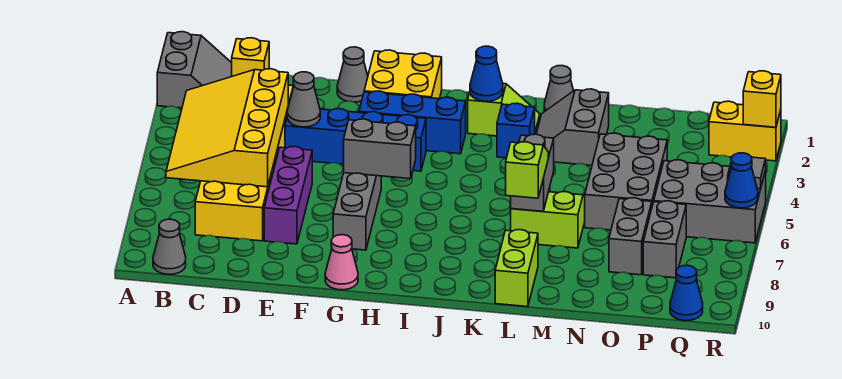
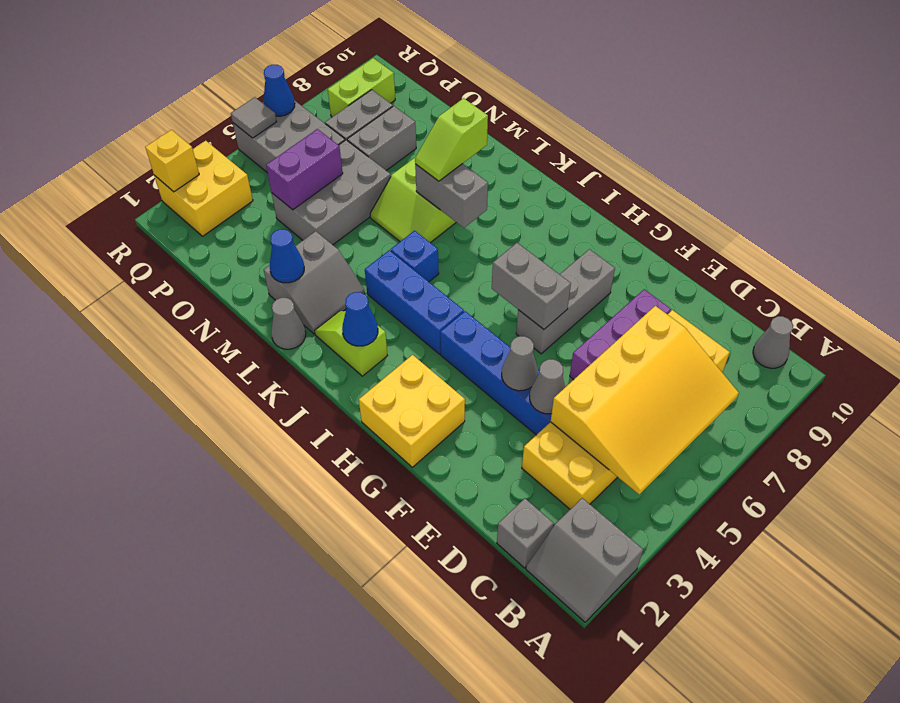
grey slope A1:B2 level 1 top A -> grey slope A1:B2 level 1 top 2
yellow brick C1 level 1 -> grey brick C1 level 1
grey cone F1 level 1 -> grey cone F4 level 2
blue brick G3:I3 level 1 -> blue brick I4:K4 level 1
pink cone G10 level 1 -> none
blue brick K3 level 1 -> blue brick K5 level 1
grey brick L6:L7 level 2 -> grey brick K7:L7 level 2
lime brick L9:L10 level 1 -> lime brick Q8:Q9 level 1
none -> purple brick O4:O5 level 2
yellow brick Q2:R2 level 1 -> yellow brick Q2:R3 level 1
blue cone Q10 level 1 -> blue cone M2 level 2

